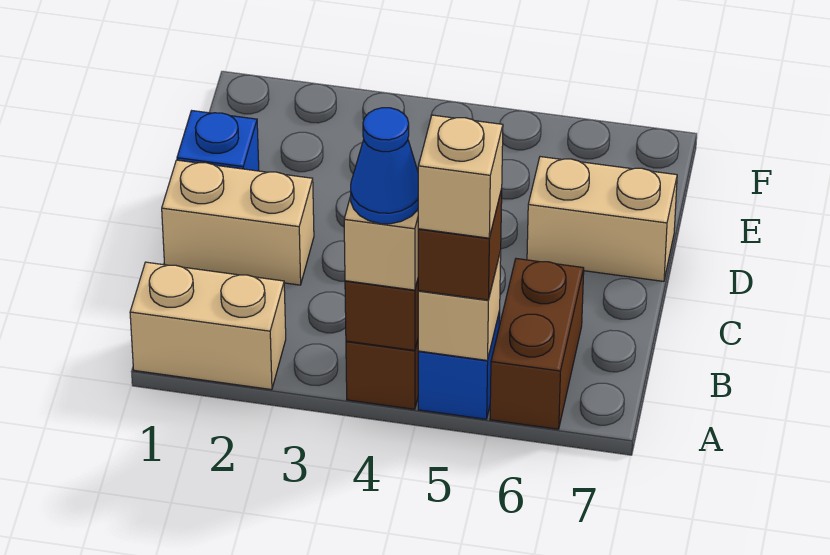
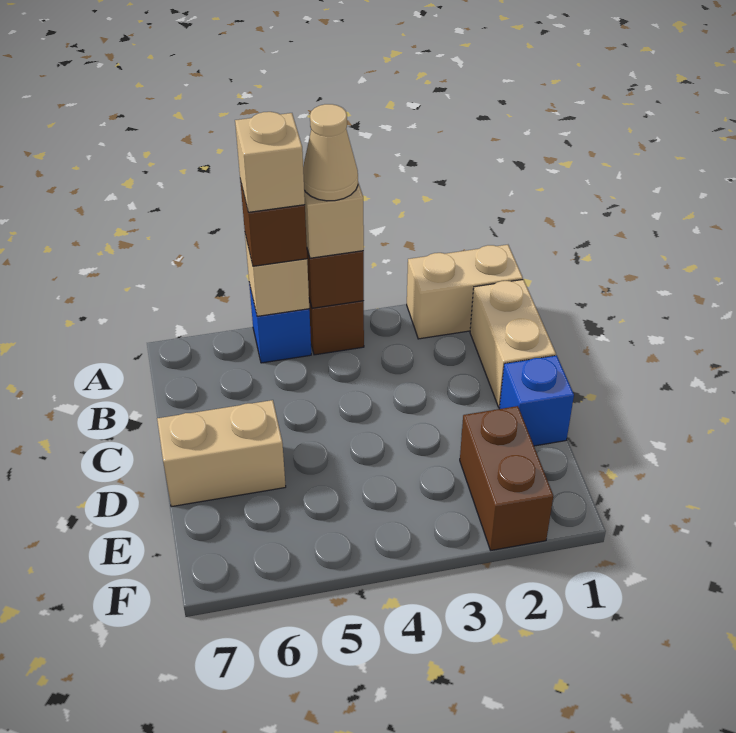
blue cone A4 level 4 -> tan cone A4 level 4
brown brick A6:B6 level 1 -> brown brick E2:F2 level 1
tan brick C1:C2 level 1 -> tan brick B1:C1 level 1

